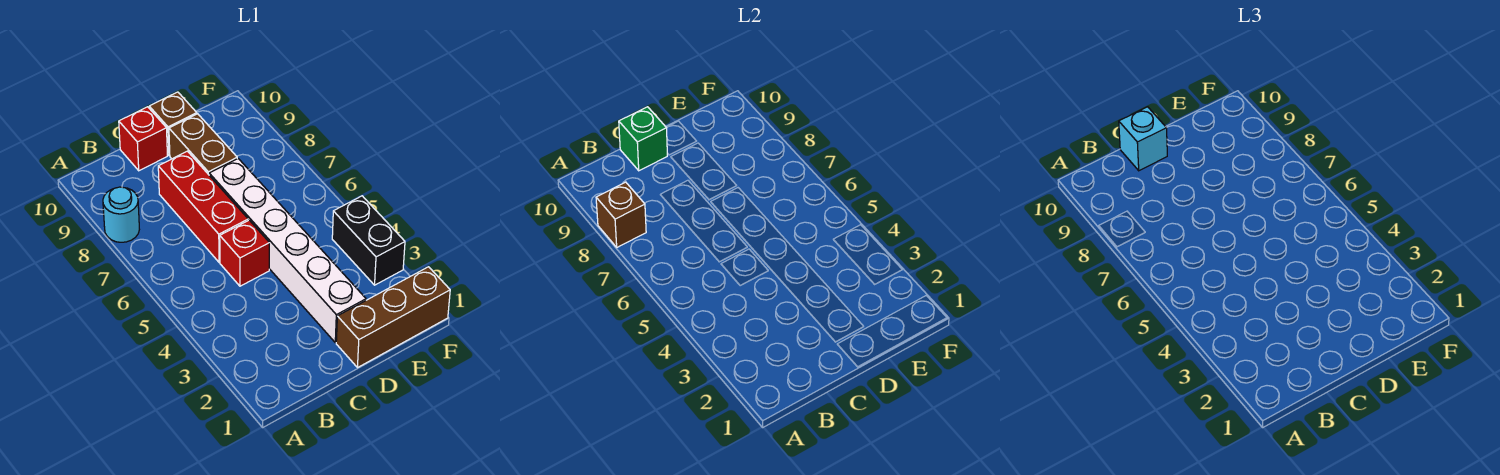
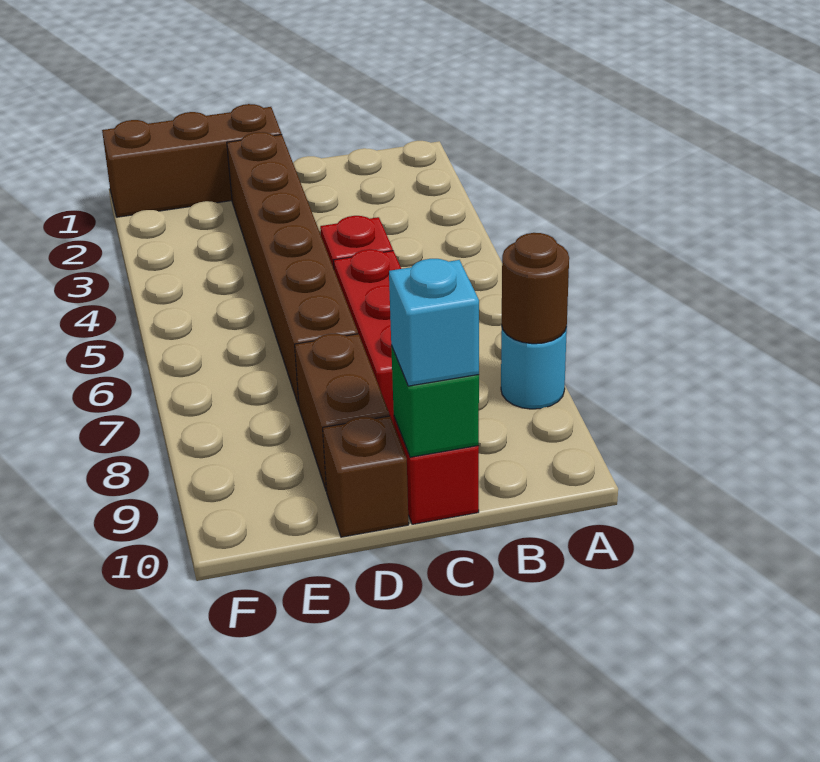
brown brick A8 level 2 -> brown round brick A8 level 2
white brick D2:D7 level 1 -> brown brick D2:D7 level 1
black brick F3:F4 level 1 -> none

